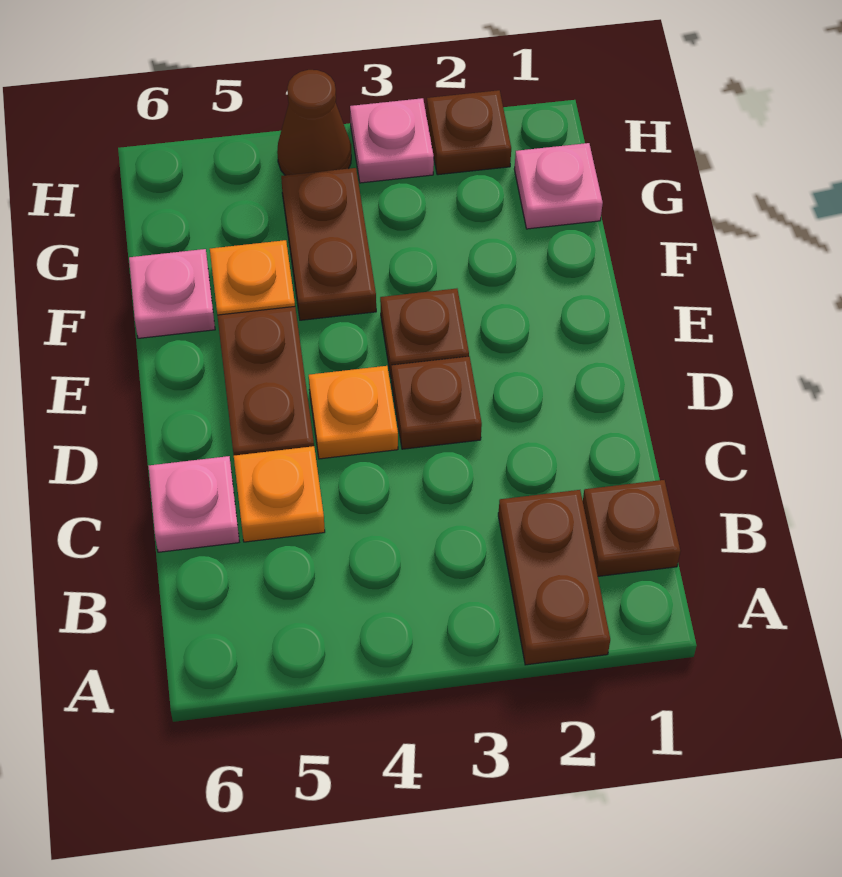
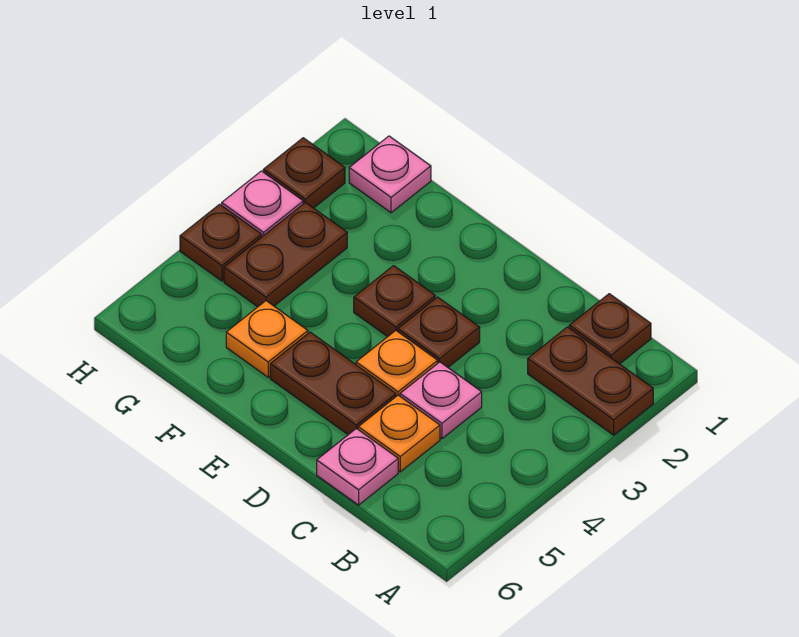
brown plate F4:G4 level 1 -> brown plate G3:G4 level 1
pink plate F6 level 1 -> pink plate C4 level 1
brown cone H4 level 1 -> brown plate H4 level 1

